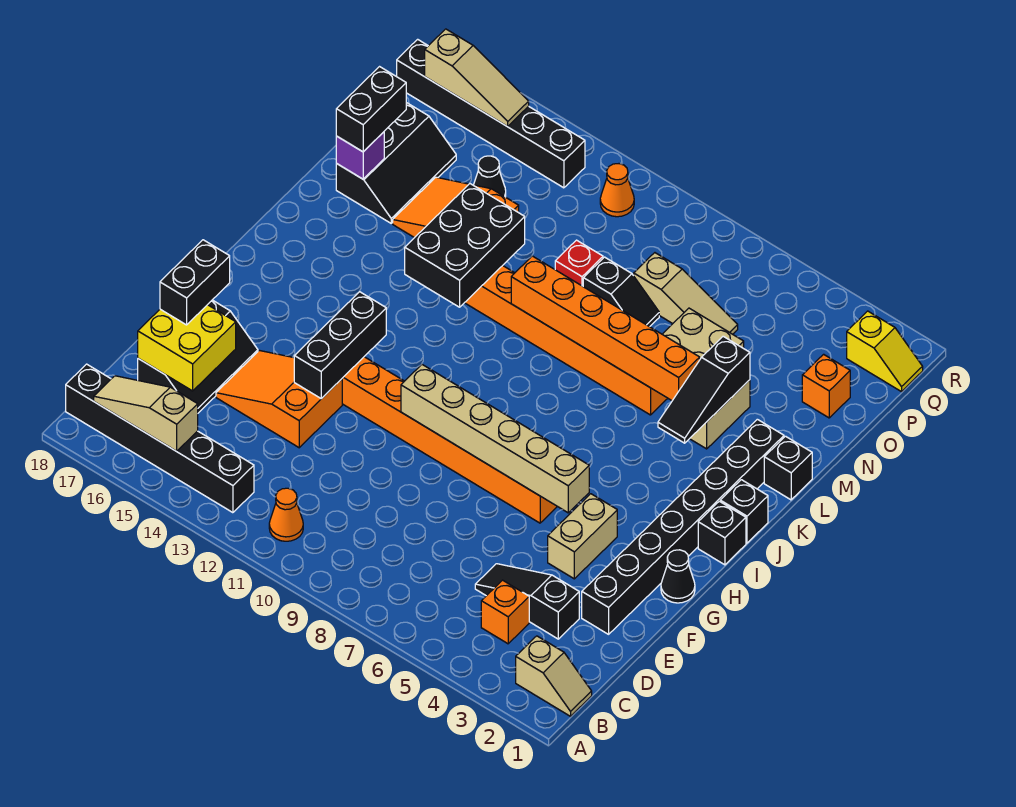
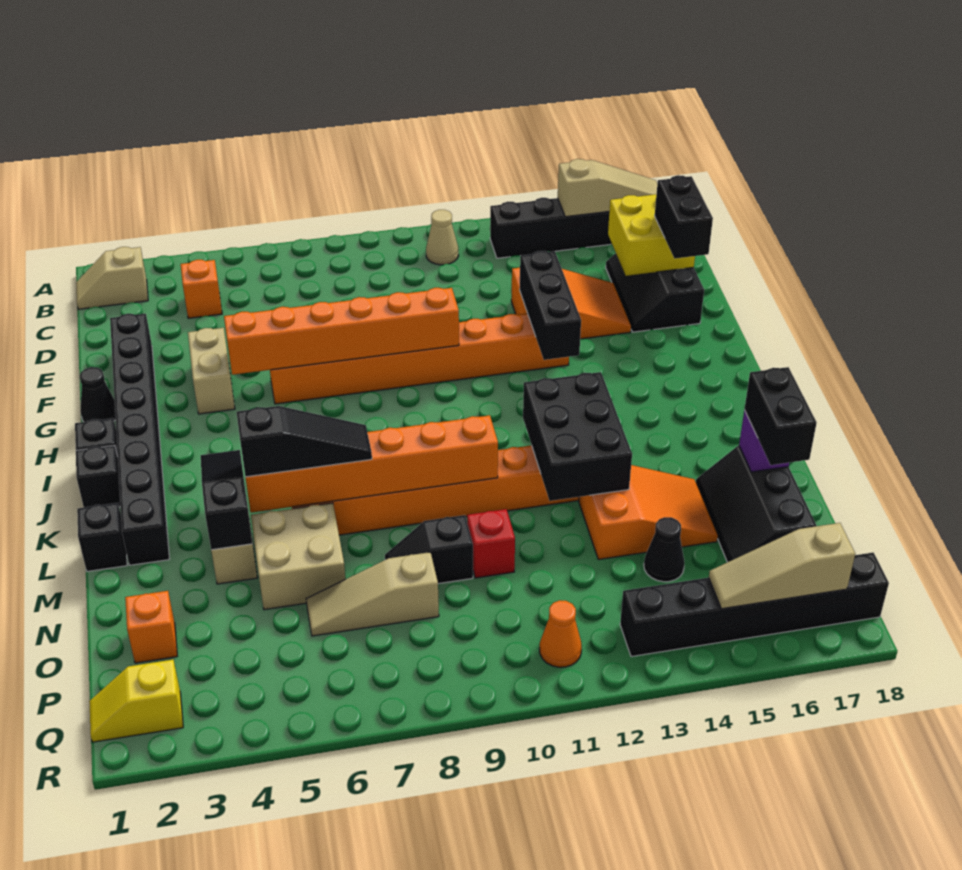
orange cone B11 level 1 -> tan cone B11 level 1
black slope D3:D5 level 1 top 3 -> black slope L5:L7 level 3 top 5
tan brick G5:G10 level 2 -> orange brick G5:G10 level 2

